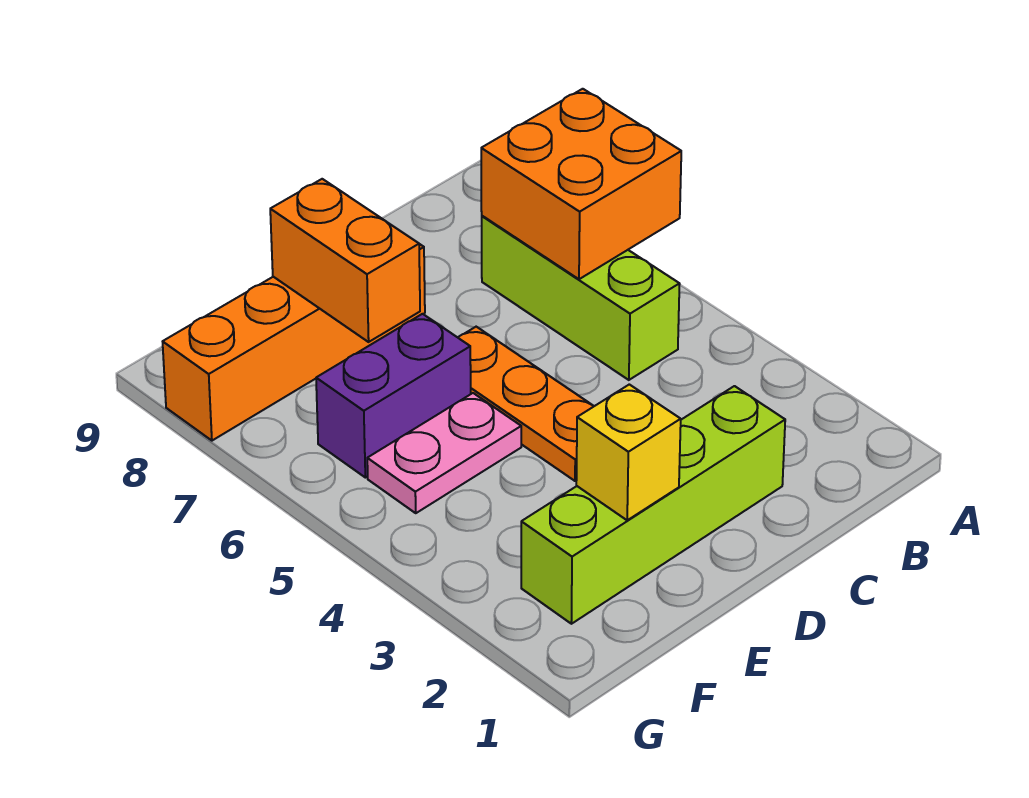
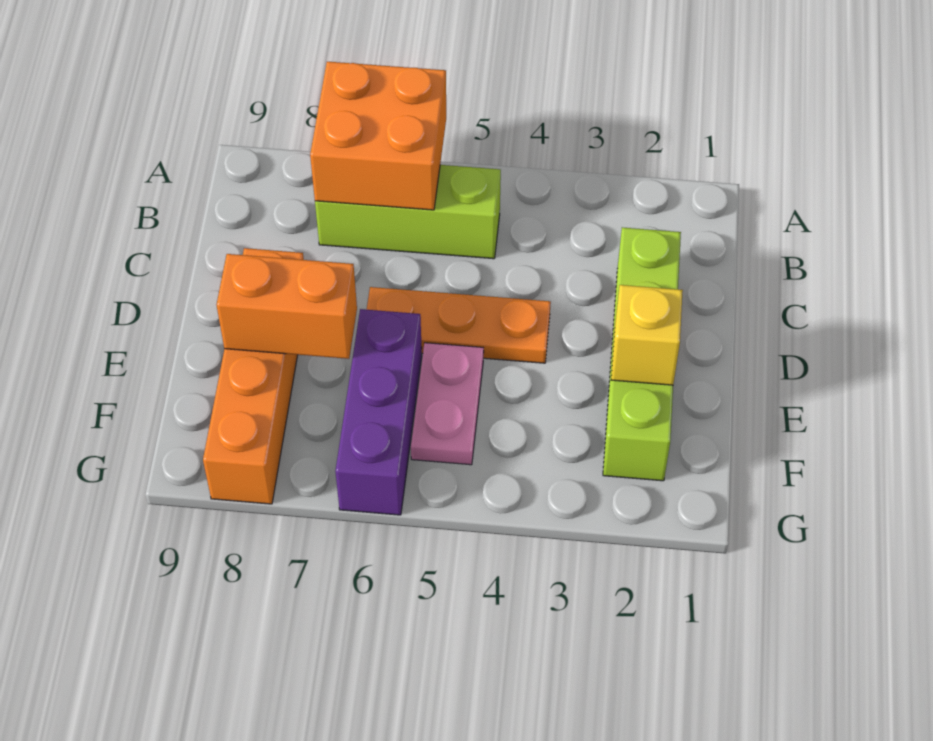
purple brick E6:F6 level 1 -> purple brick E6:G6 level 1

